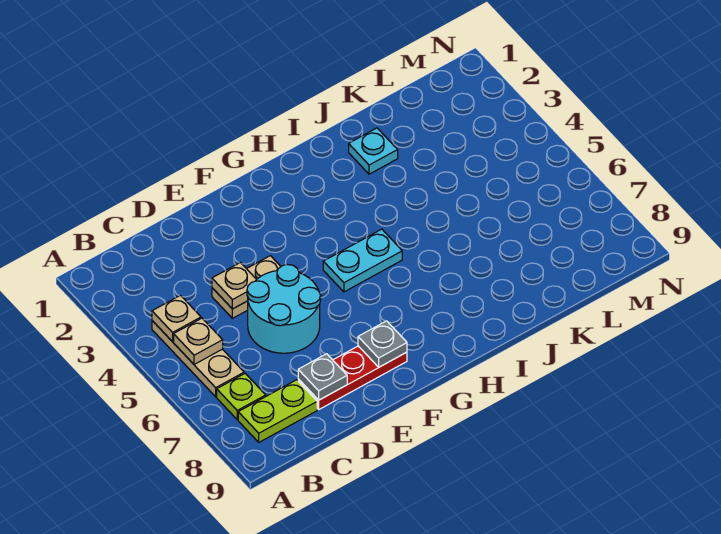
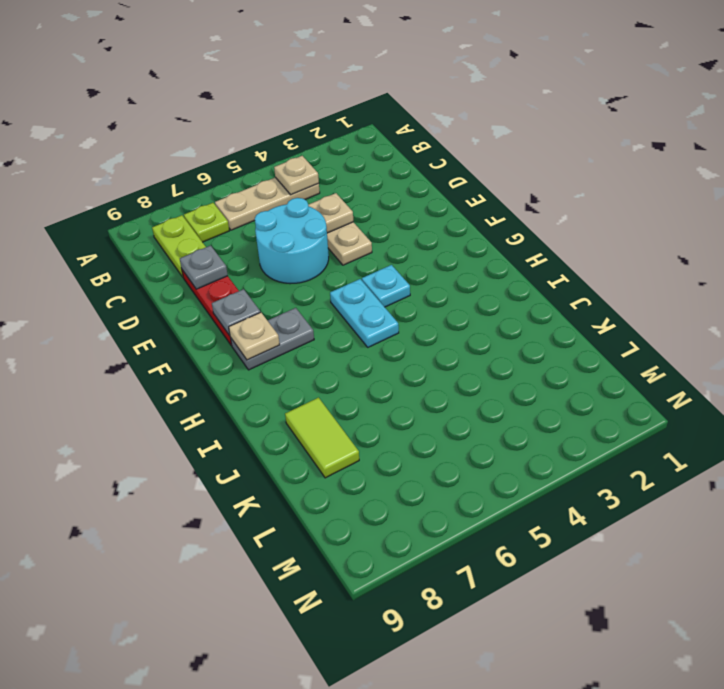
tan plate B5 level 2 -> tan plate G8 level 2
none -> grey plate G7:G8 level 1
cyan plate J2 level 1 -> cyan plate G4 level 1
none -> lime tile J8:K8 level 1

